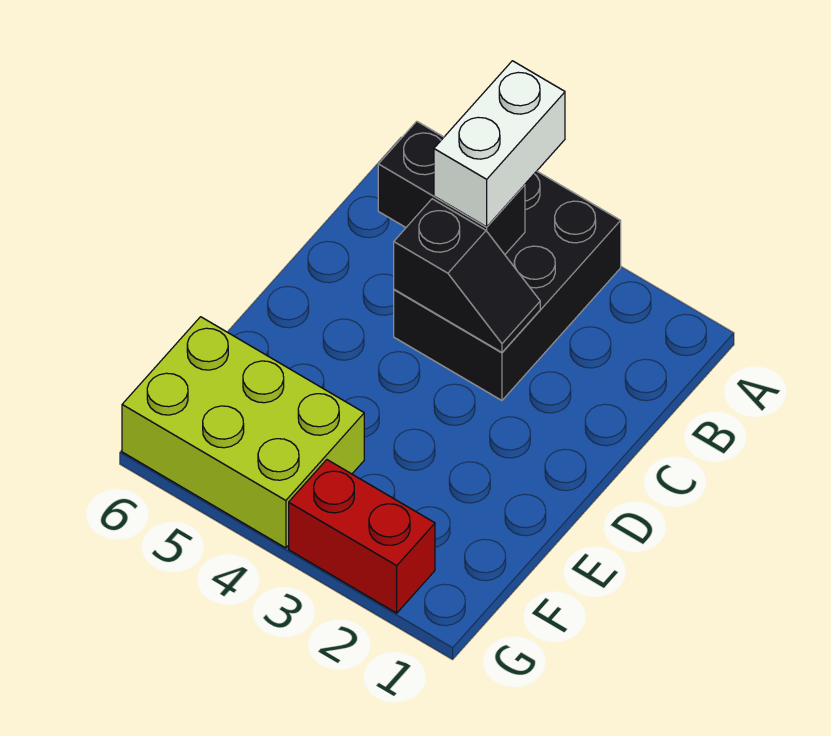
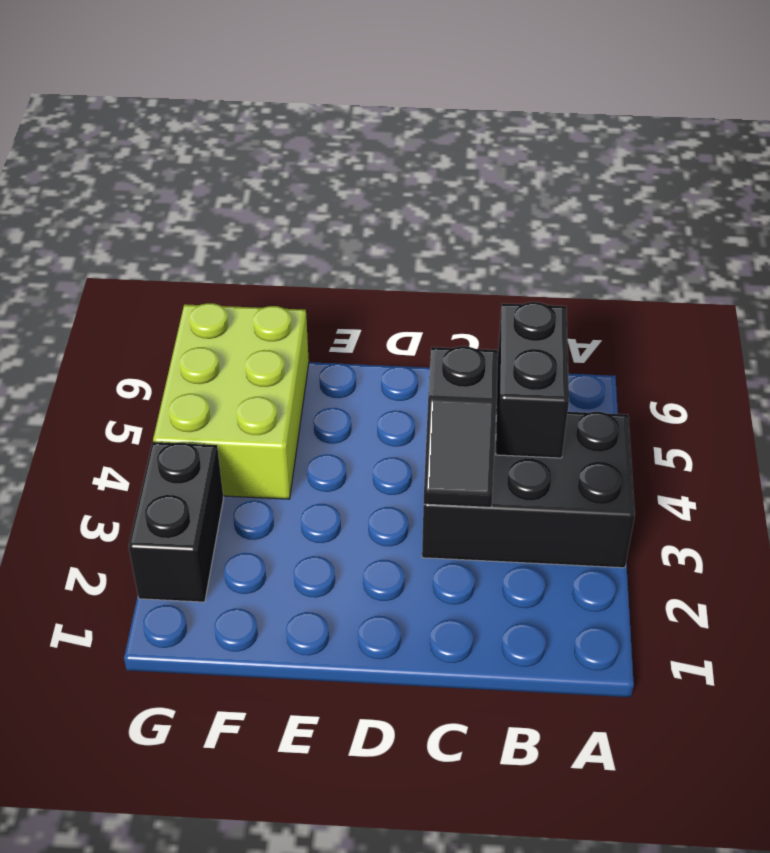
white brick A4:B4 level 3 -> none
red brick G2:G3 level 1 -> black brick G2:G3 level 1

